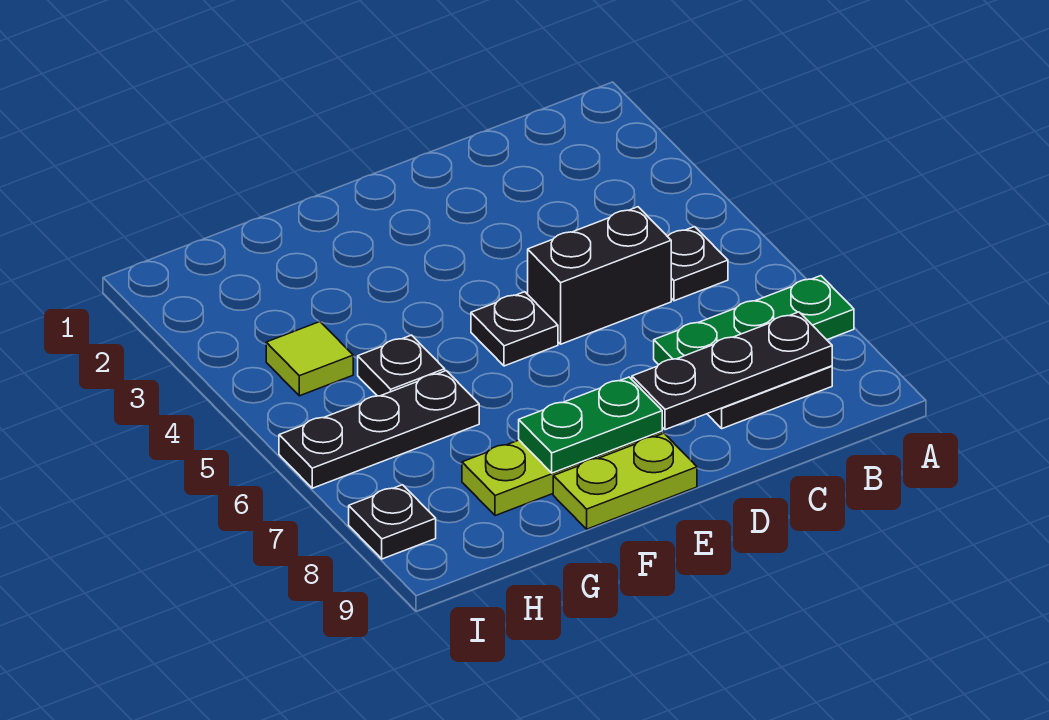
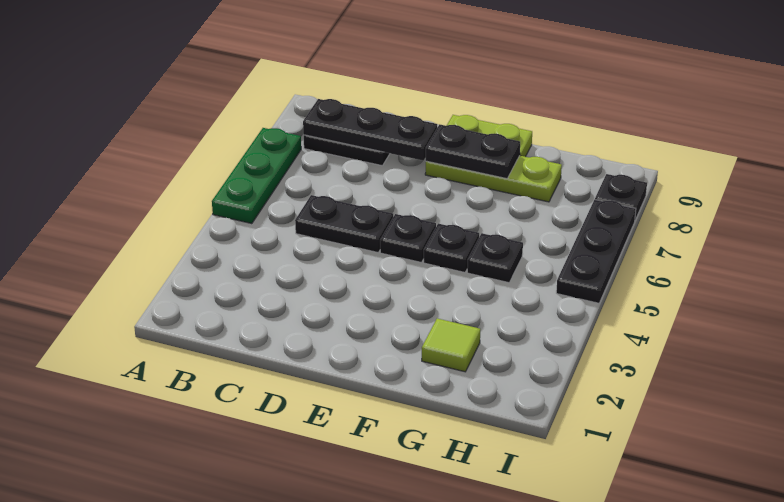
green plate A7:C7 level 1 -> green plate A5:A7 level 1
black plate B5 level 1 -> black plate F5 level 1
black brick C5:D5 level 1 -> black plate C5:D5 level 1
green plate E8:F8 level 2 -> black plate E8:F8 level 2
black plate G6:I6 level 1 -> black plate I5:I7 level 1
lime tile H4 level 1 -> lime tile G2 level 1

